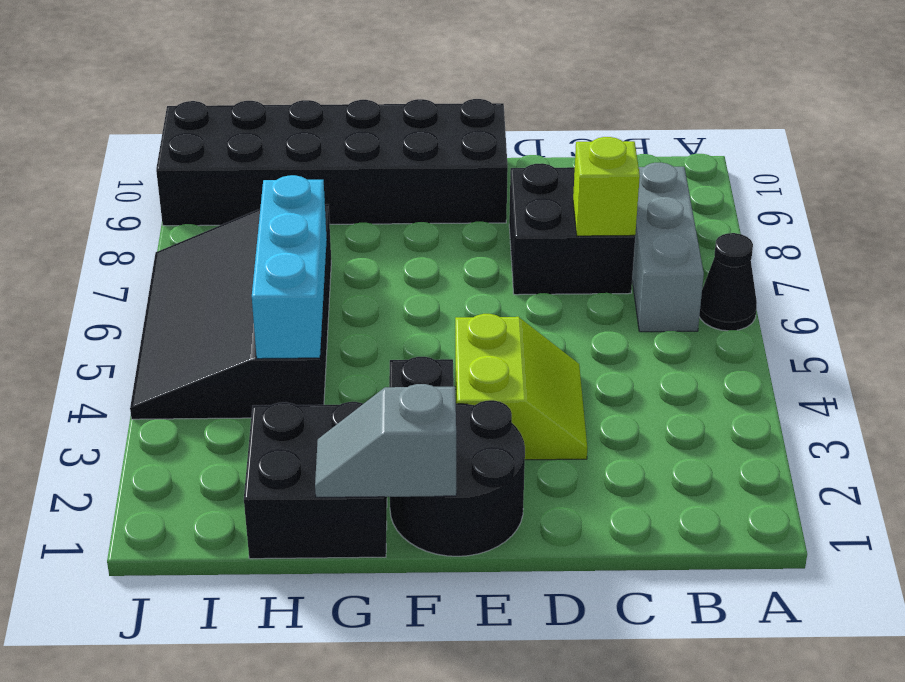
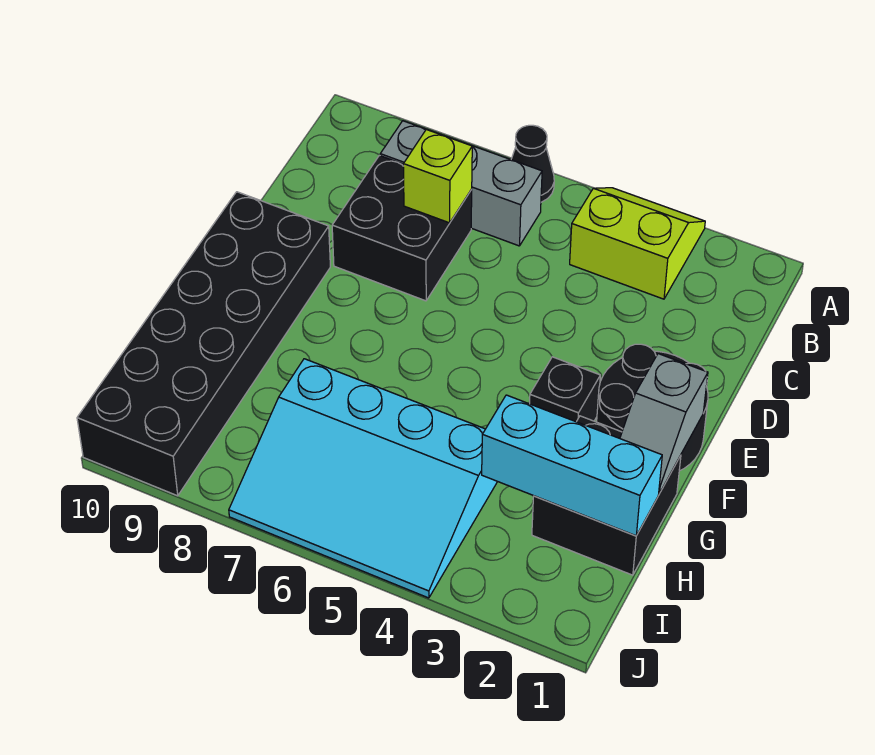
lime slope D3:E4 level 1 top E -> lime slope A3:B4 level 1 top B
black slope H4:J7 level 1 top H -> cyan slope H4:J7 level 1 top H
cyan brick H4:H6 level 2 -> cyan brick H1:H3 level 2

